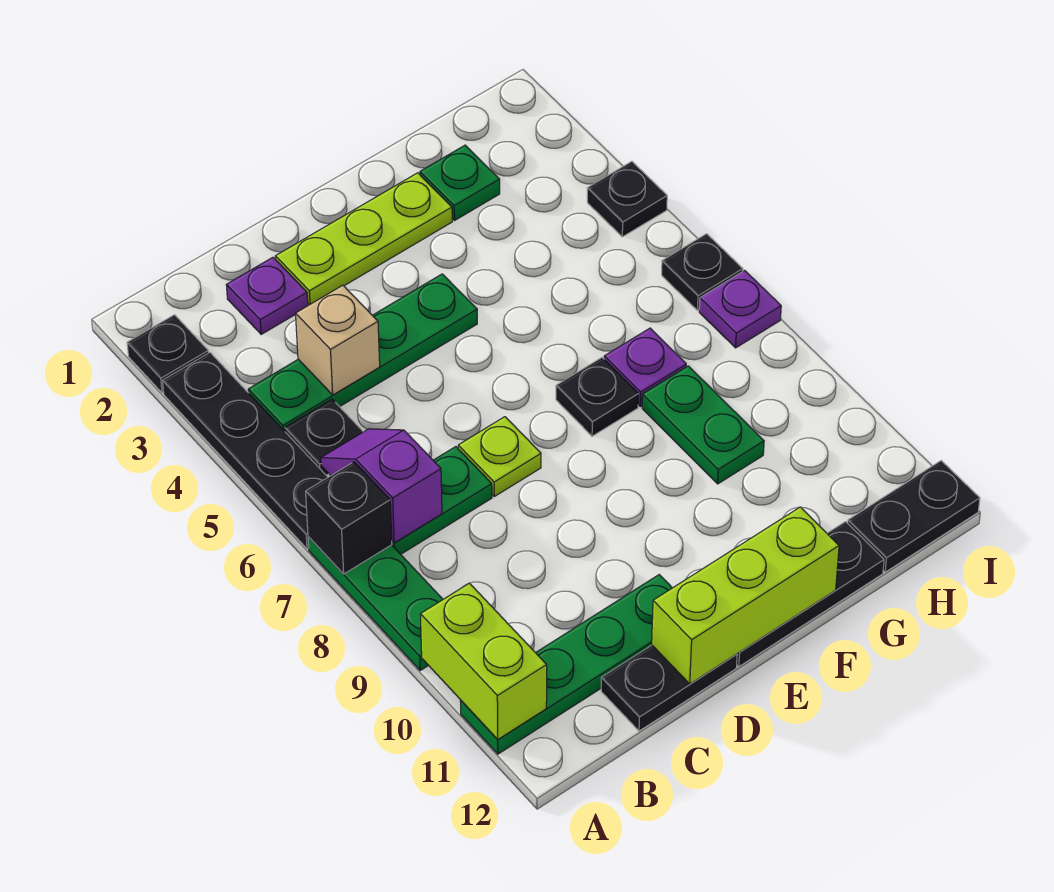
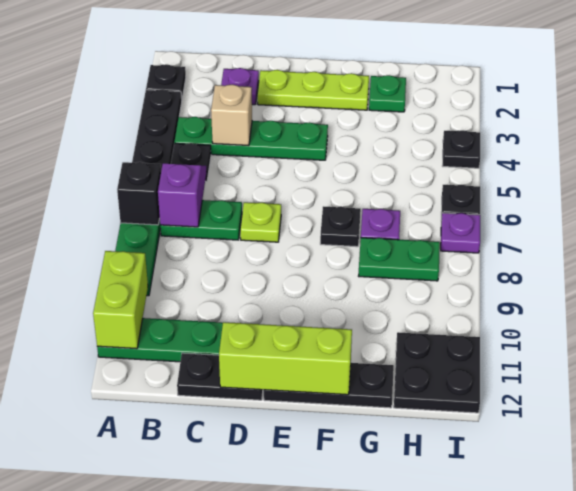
green plate G8:G9 level 1 -> green plate G8:H8 level 1
black plate H12:I12 level 1 -> black plate H11:I12 level 1

